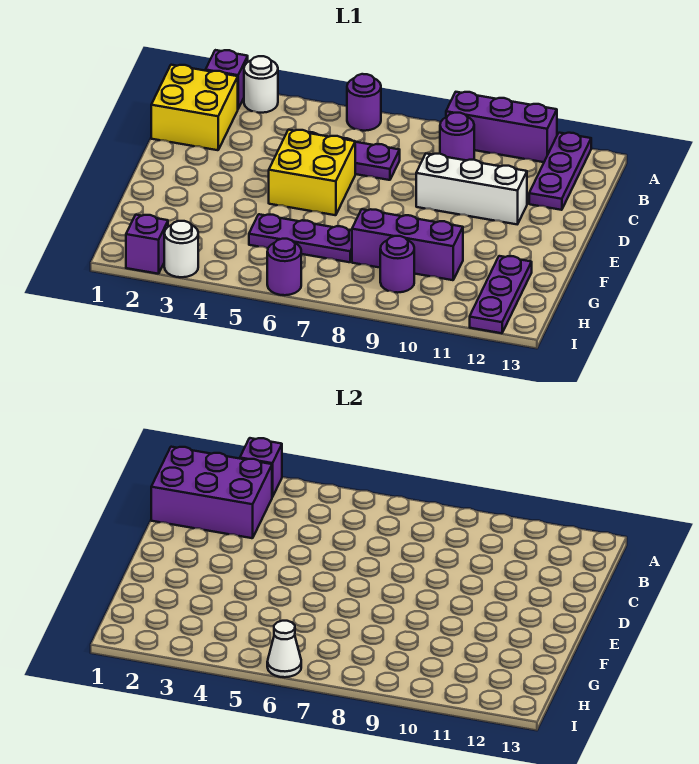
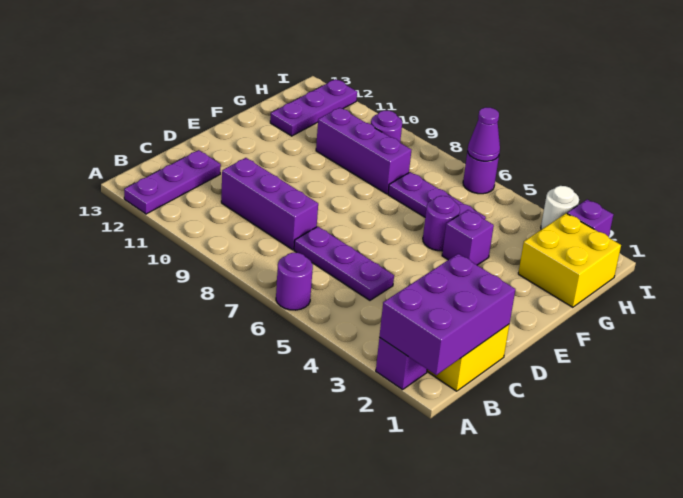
white round brick A3 level 1 -> none
purple brick A3 level 2 -> purple brick F4 level 1
purple brick A9:A11 level 1 -> purple brick C8:C10 level 1
purple brick B1:C3 level 2 -> purple brick A1:C2 level 2
purple round brick B9 level 1 -> purple round brick F5 level 1
yellow brick D5:E6 level 1 -> yellow brick G1:H2 level 1
white brick D9:D11 level 1 -> none
white cone I6 level 2 -> purple cone I6 level 2

